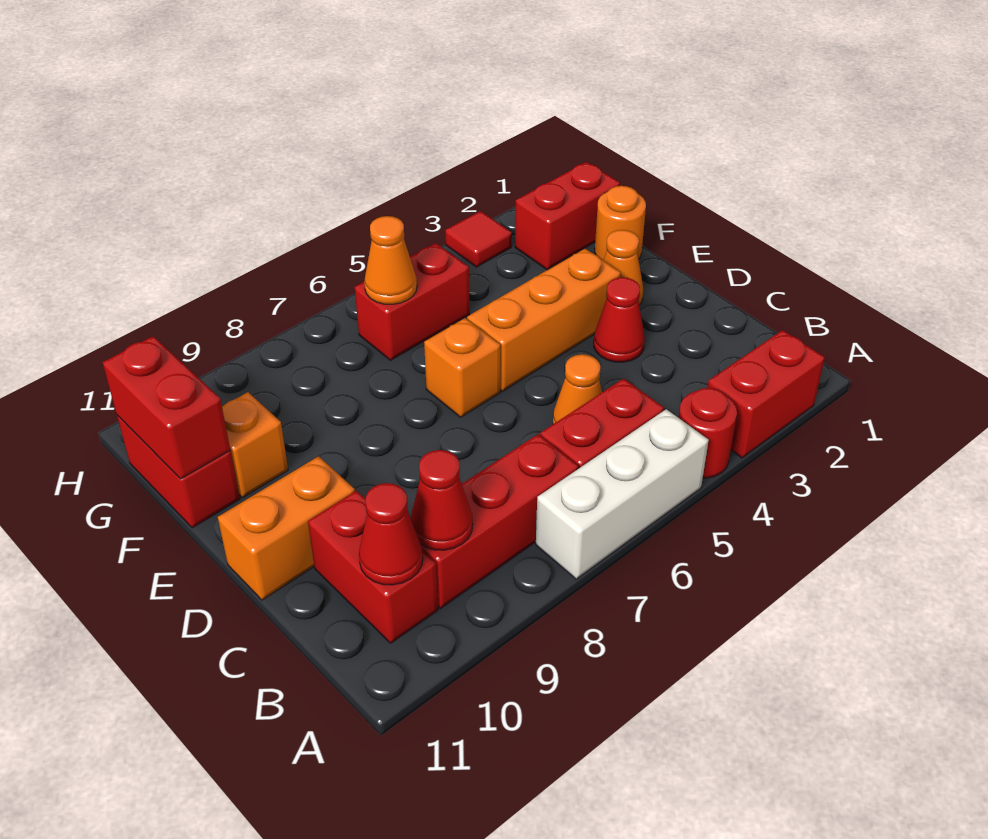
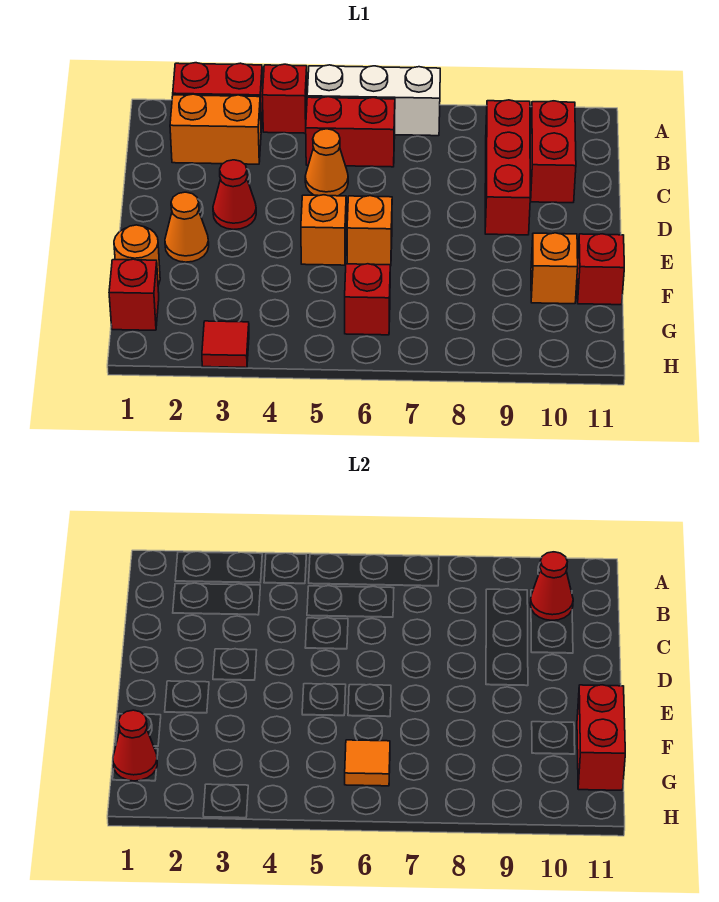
red round brick A4 level 1 -> red brick A4 level 1
red brick B7:B9 level 1 -> red brick B9:D9 level 1
red cone B9 level 2 -> red cone G1 level 2
orange brick D10:D11 level 1 -> orange brick B2:B3 level 1
orange brick E3:E5 level 1 -> orange brick E5 level 1
red brick F11:G11 level 1 -> red brick F11 level 1
red brick G1:G2 level 1 -> red brick G1 level 1
red brick G5:G6 level 1 -> red brick G6 level 1
orange cone G6 level 2 -> orange tile G6 level 2

